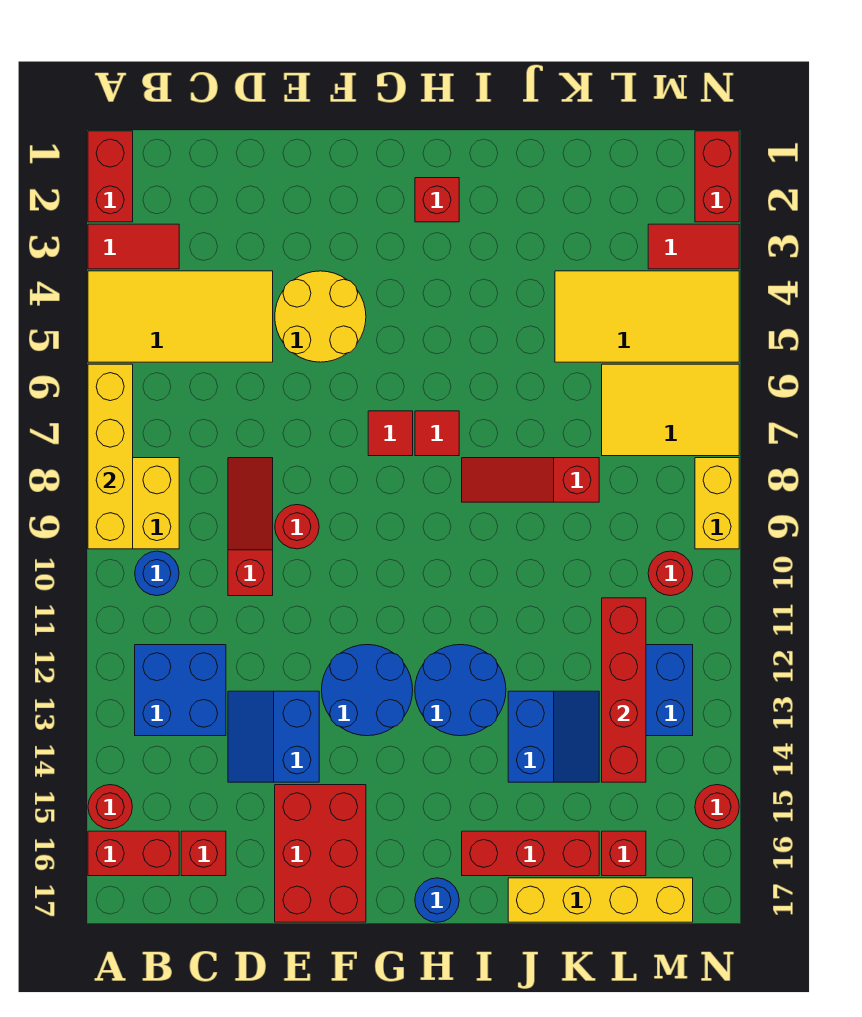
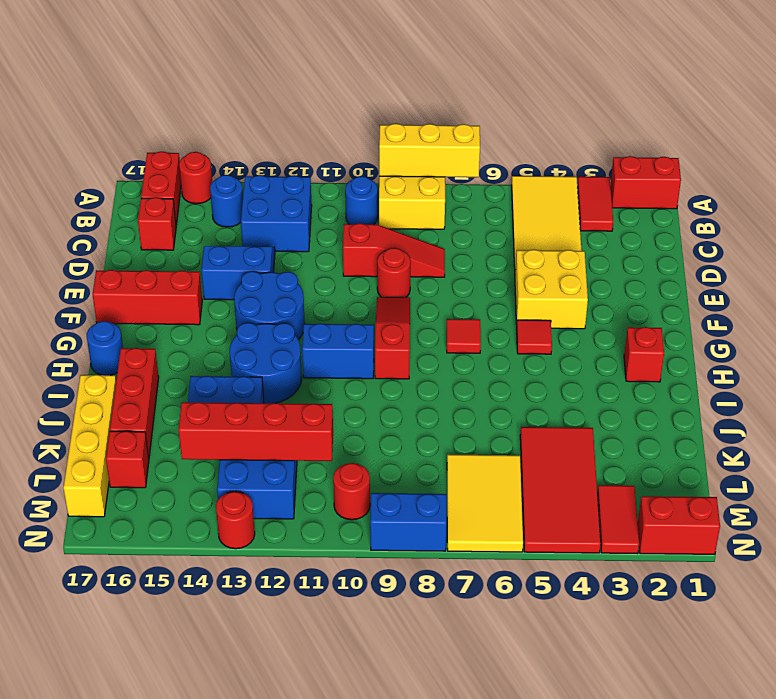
yellow brick A6:A9 level 2 -> yellow brick A7:A9 level 2
none -> blue round brick B14 level 1
yellow round brick E4:F5 level 1 -> yellow brick E4:F5 level 1
red brick E15:F17 level 1 -> red brick F15:F17 level 1
red tile H7 level 1 -> red tile G5 level 1
none -> blue brick H10:H11 level 1
red slope I8:K8 level 1 top K -> red slope F9:H9 level 1 top H
yellow tile K4:N5 level 1 -> red tile K4:N5 level 1
yellow brick N8:N9 level 1 -> blue brick N8:N9 level 1
red round brick N15 level 1 -> red round brick N13 level 1

